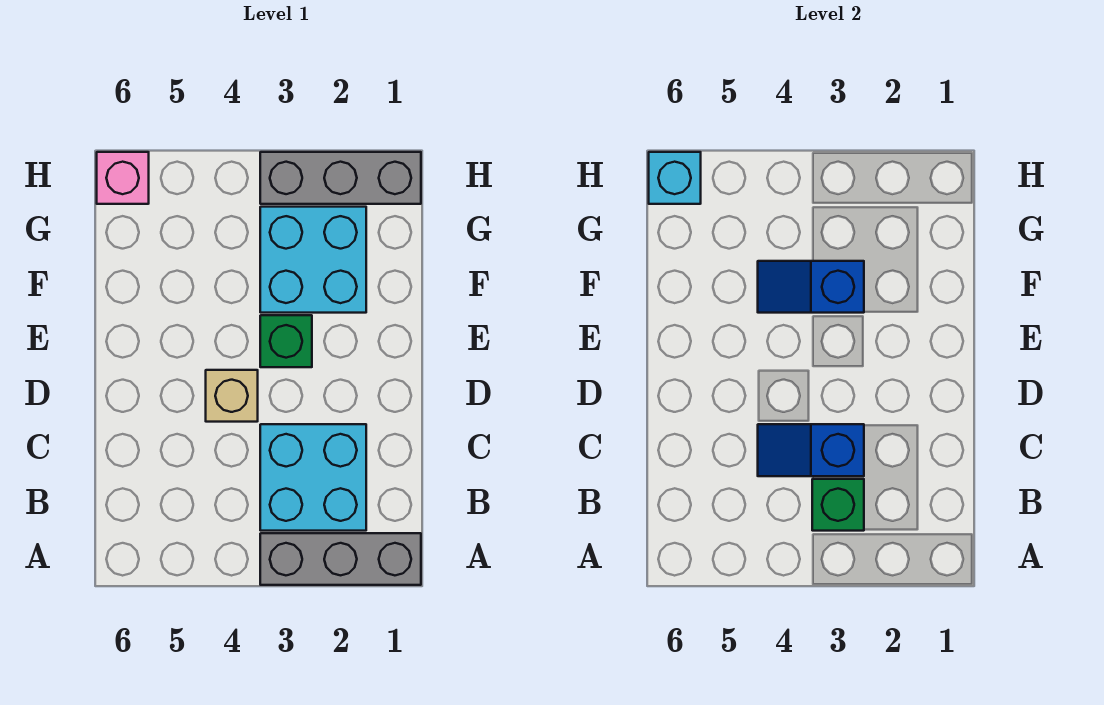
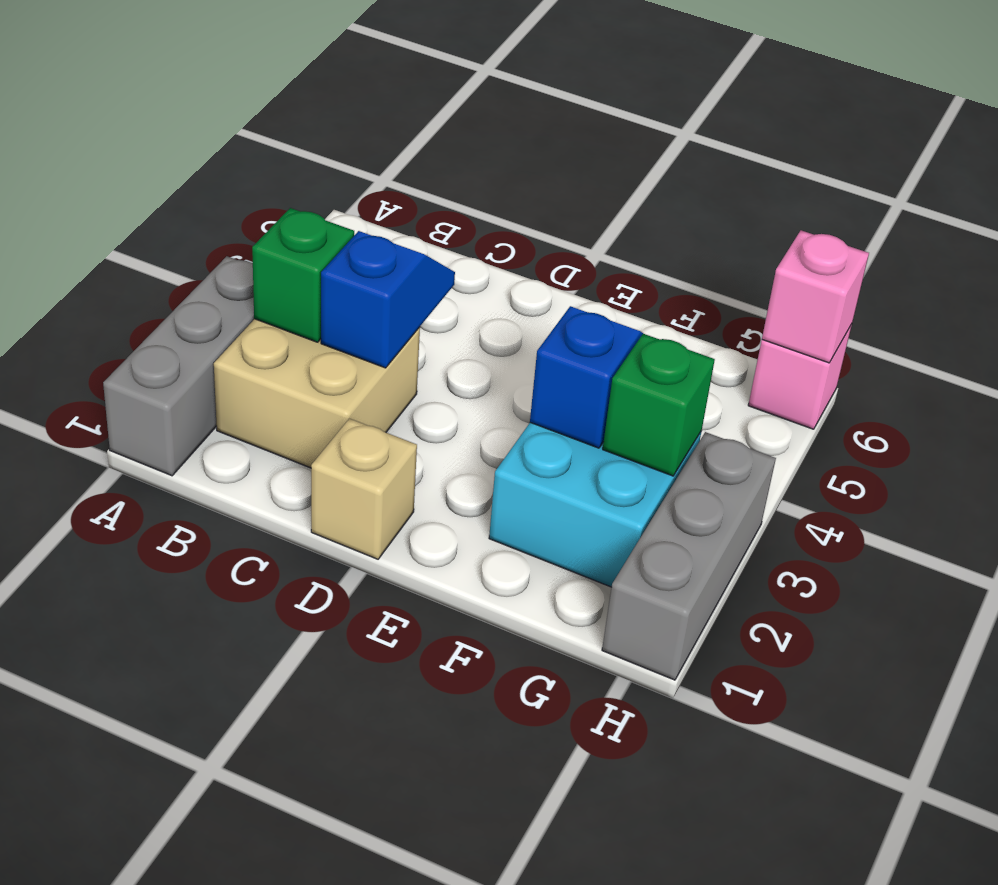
cyan brick B2:C3 level 1 -> tan brick B2:C3 level 1
tan brick D4 level 1 -> tan brick D1 level 1
green brick E3 level 1 -> green brick G3 level 2
cyan brick H6 level 2 -> pink brick H6 level 2

